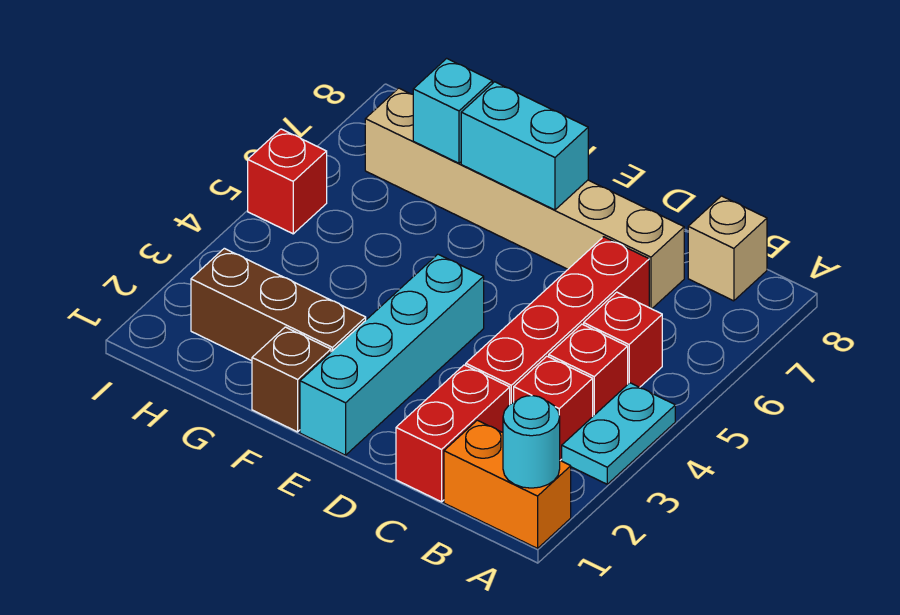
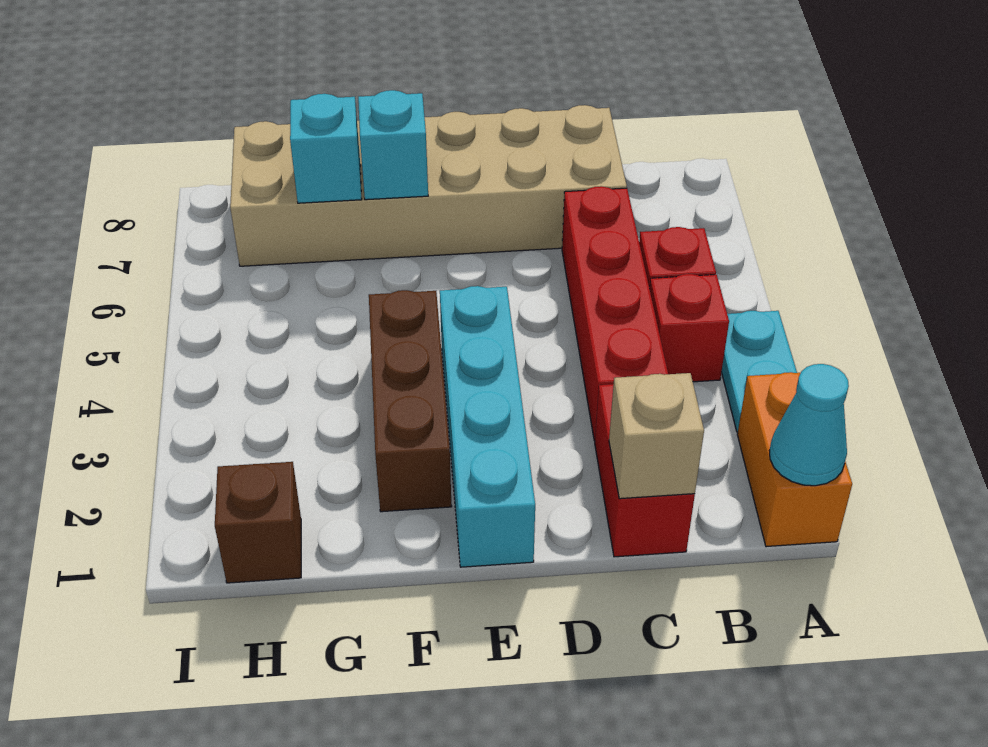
orange brick A1:B1 level 1 -> orange brick A1:A2 level 1
cyan round brick A1 level 2 -> cyan cone A1 level 2
red brick B3 level 1 -> none
tan brick B8 level 1 -> tan brick C1 level 2
tan brick C7:H7 level 1 -> tan brick C7:H8 level 1
cyan brick E7:F7 level 2 -> cyan brick F7 level 2
brown brick F1 level 1 -> brown brick H1 level 1
brown brick F2:H2 level 1 -> brown brick F2:F4 level 1
red brick I5 level 1 -> none

